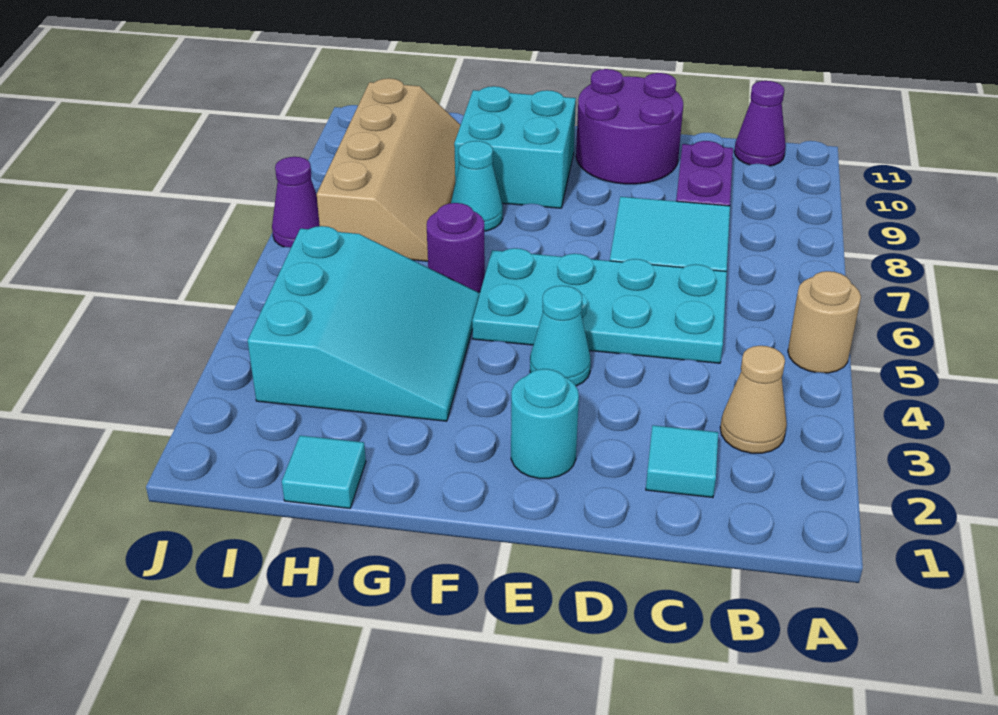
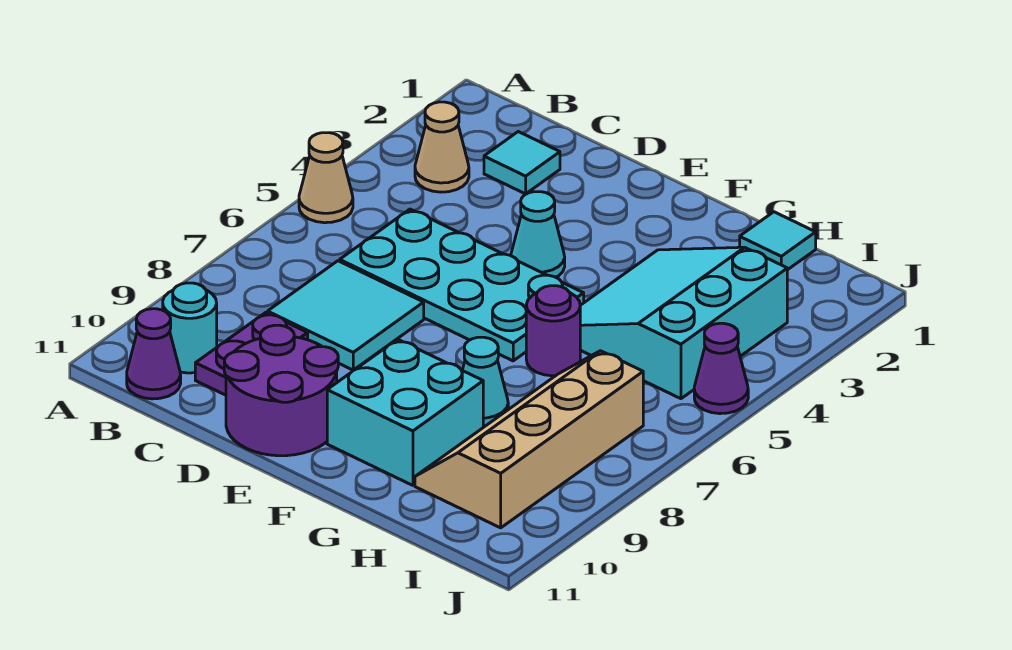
tan round brick A5 level 1 -> tan cone A5 level 1
cyan round brick E2 level 1 -> cyan round brick B10 level 1
purple cone J7 level 1 -> purple cone J5 level 1

